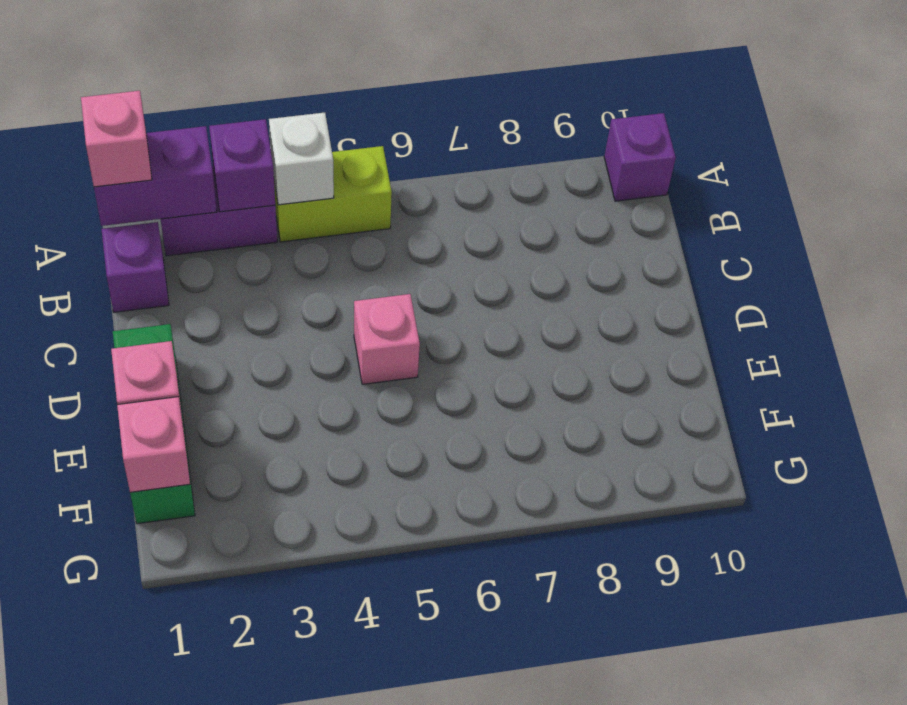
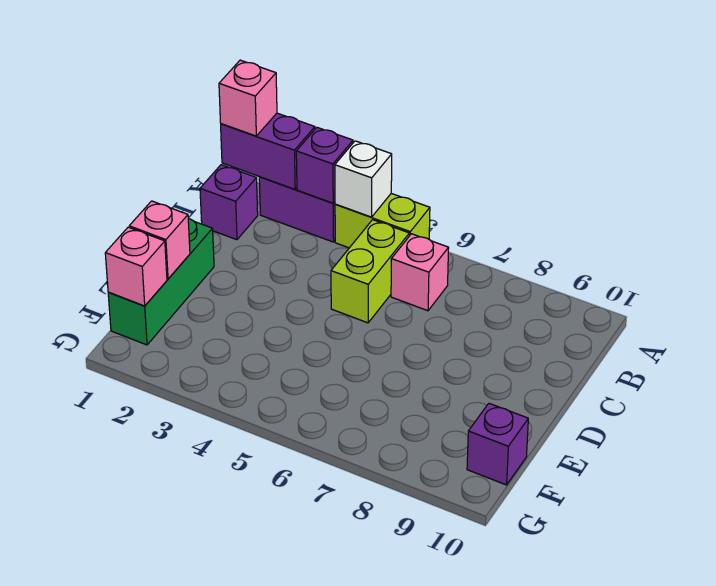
purple brick A10 level 1 -> purple brick F10 level 1
none -> lime brick B5:C5 level 1
pink brick D5 level 1 -> pink brick B6 level 1

